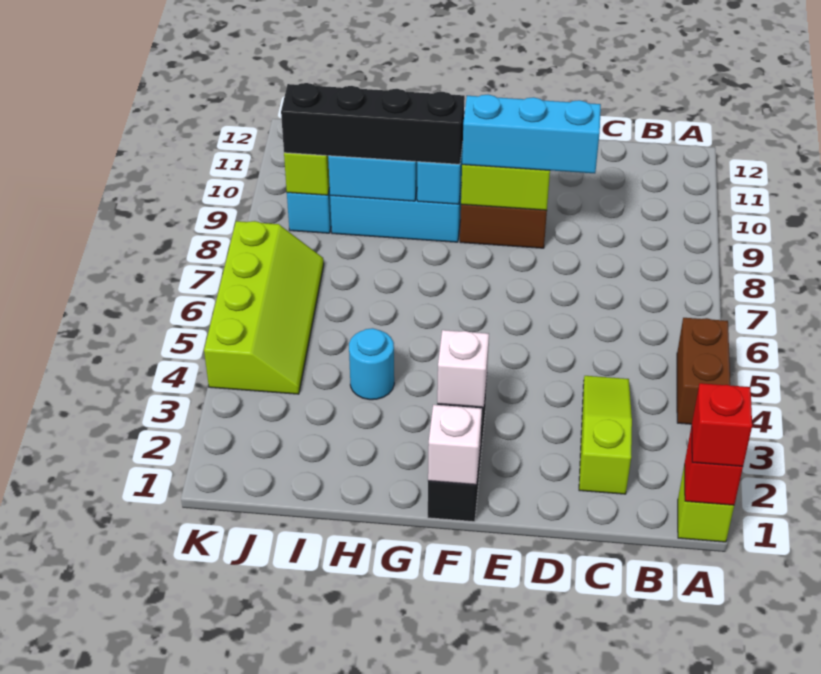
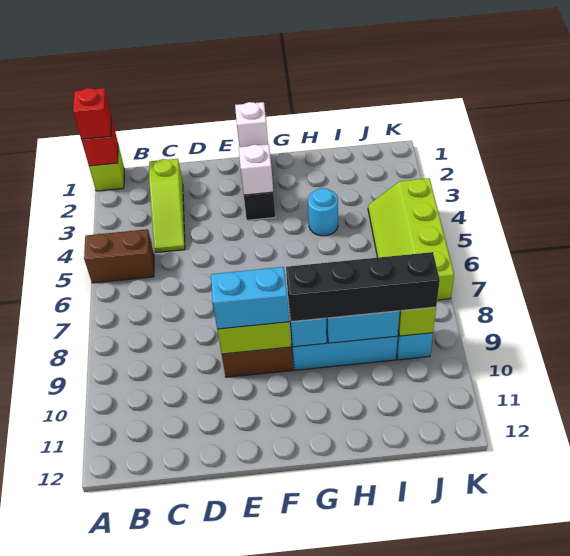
brown brick A4:A5 level 1 -> brown brick A5:B5 level 1
cyan brick D9:F9 level 3 -> cyan brick E9:F9 level 3

